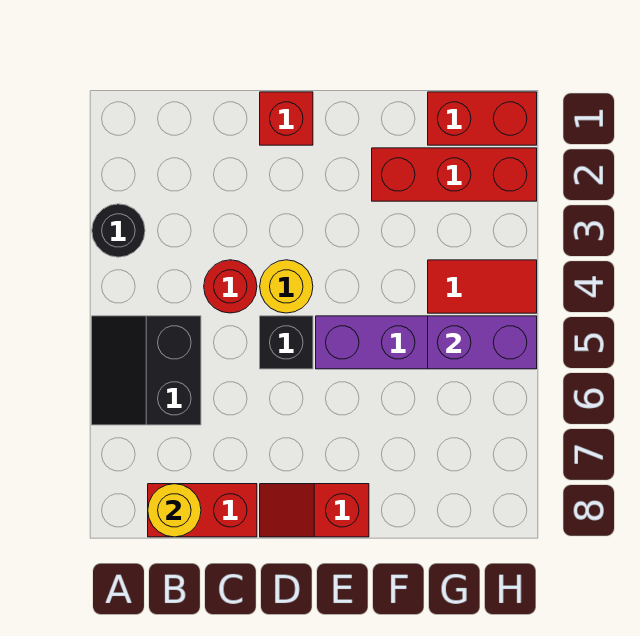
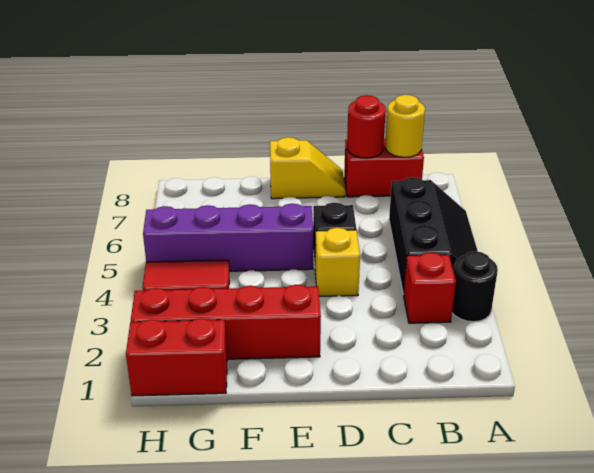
black slope A5:B6 level 1 top B -> black slope A4:B6 level 1 top B
red round brick C4 level 1 -> red round brick C8 level 2
red brick D1 level 1 -> red brick B3 level 1
yellow round brick D4 level 1 -> yellow brick D4 level 1
red slope D8:E8 level 1 top E -> yellow slope D8:E8 level 1 top E
red brick F2:H2 level 1 -> red brick E2:H2 level 1
purple brick G5:H5 level 2 -> none

